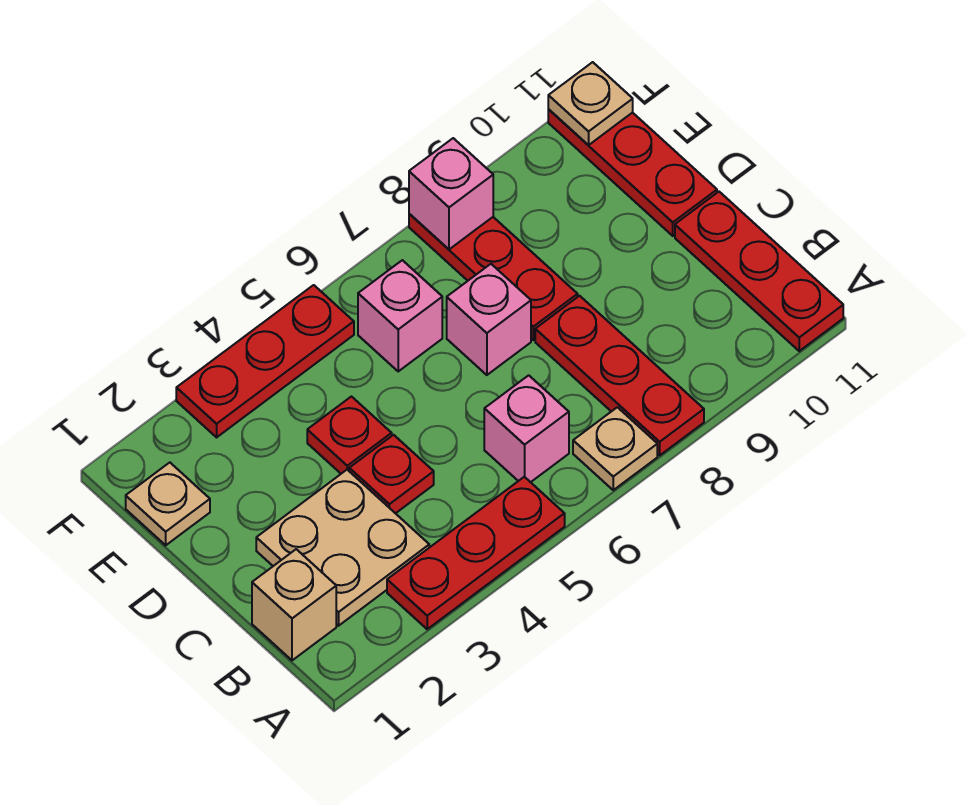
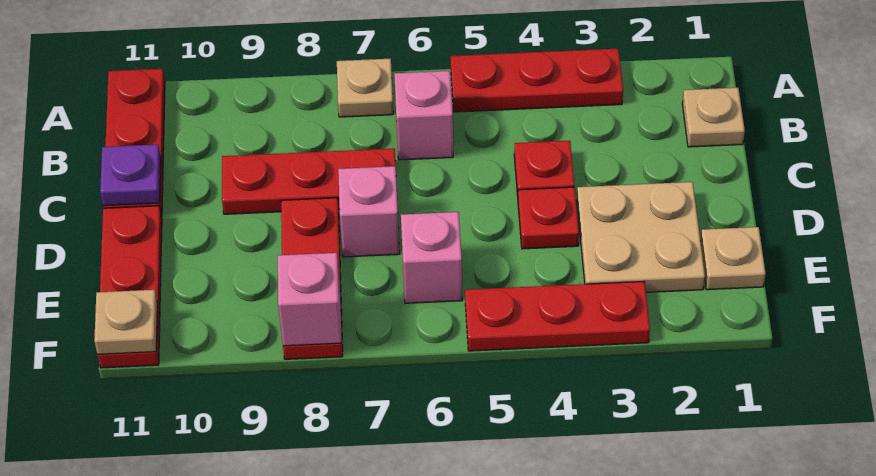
red plate A8:C8 level 1 -> red plate C7:C9 level 1
tan brick B1 level 1 -> tan plate B1 level 1
tan plate B2:C3 level 1 -> tan plate D2:E3 level 1
none -> purple plate C11 level 2

